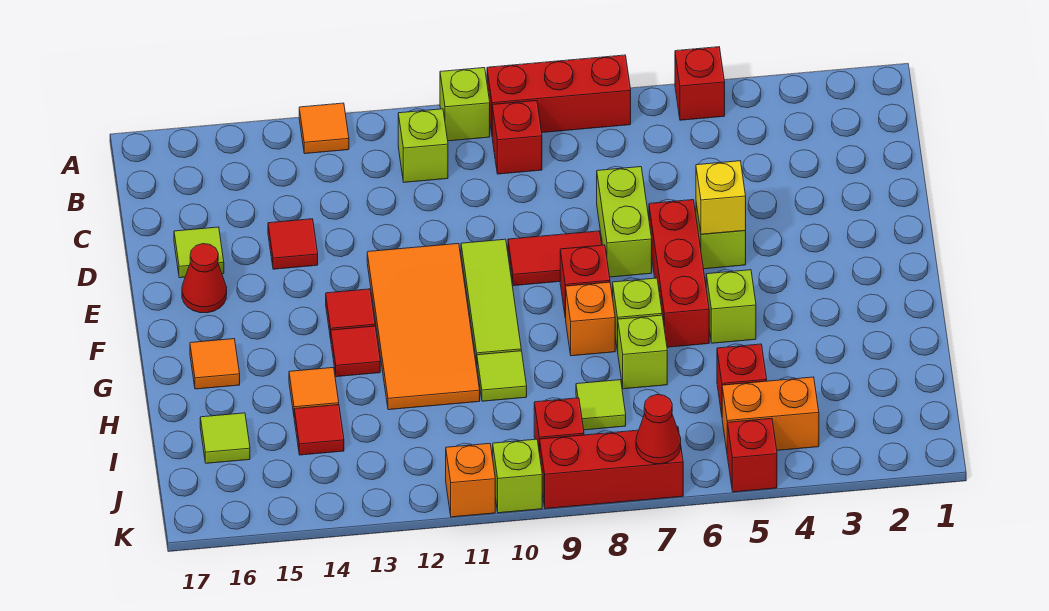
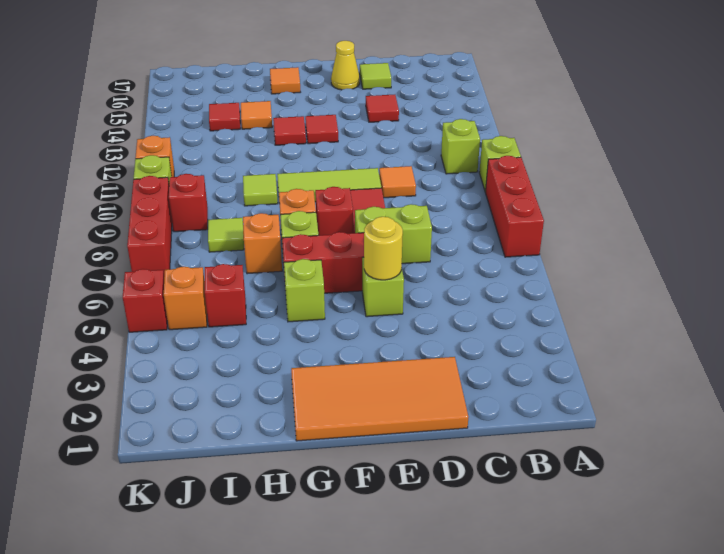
red brick A5 level 1 -> none
orange tile A13 level 1 -> orange tile D10 level 1
red brick B9 level 1 -> none
yellow brick E5 level 2 -> yellow round brick E5 level 2
orange tile E11:H12 level 1 -> orange tile D1:G2 level 1
red cone E16 level 1 -> yellow cone E16 level 1
lime brick H7 level 1 -> orange brick H7 level 1
lime tile I16 level 1 -> none
orange brick J4:J5 level 1 -> orange brick J5 level 1
red cone K7 level 2 -> none

